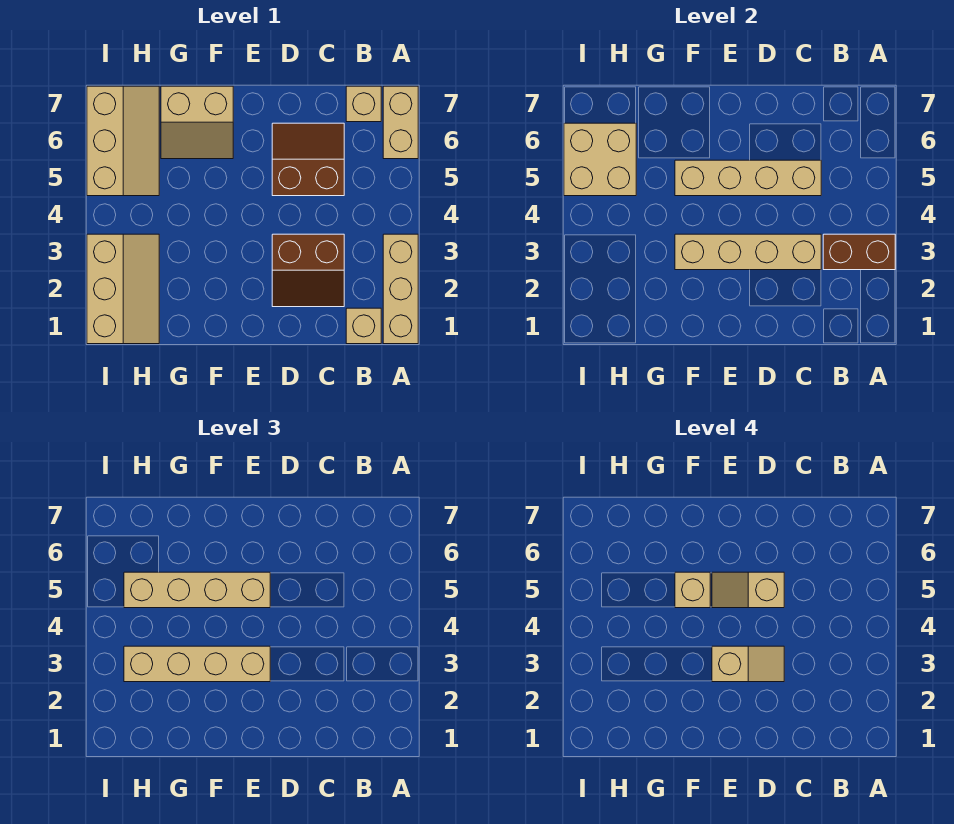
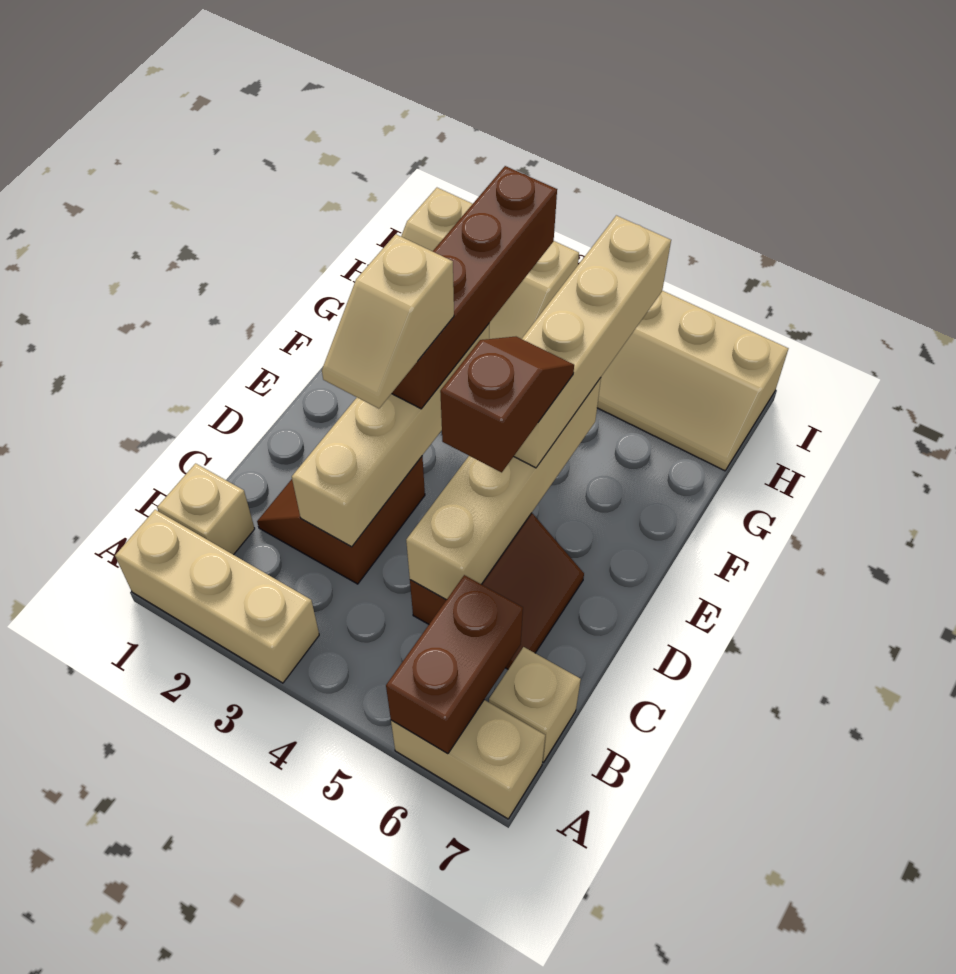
brown brick A3:B3 level 2 -> brown brick A6:B6 level 2
tan slope D5:E5 level 4 top D -> brown slope D5:E5 level 4 top D
tan brick E3:H3 level 3 -> brown brick E3:H3 level 3
tan brick F5 level 4 -> none
tan slope F6:G7 level 1 top 7 -> none
tan brick H5:I6 level 2 -> none

